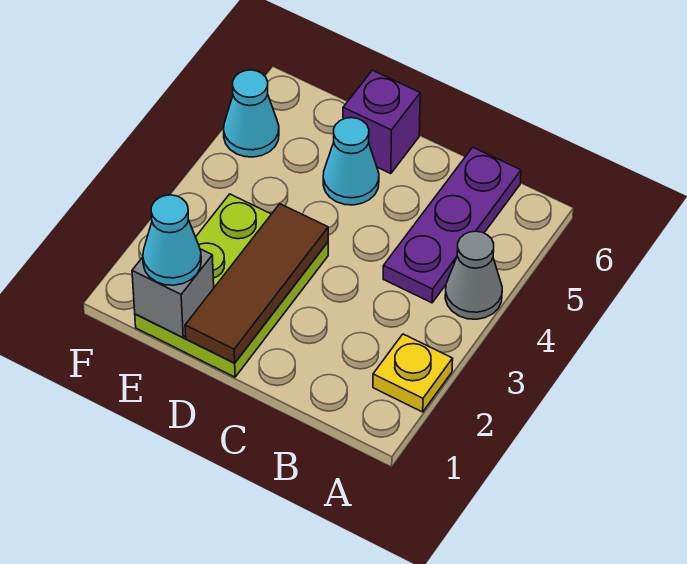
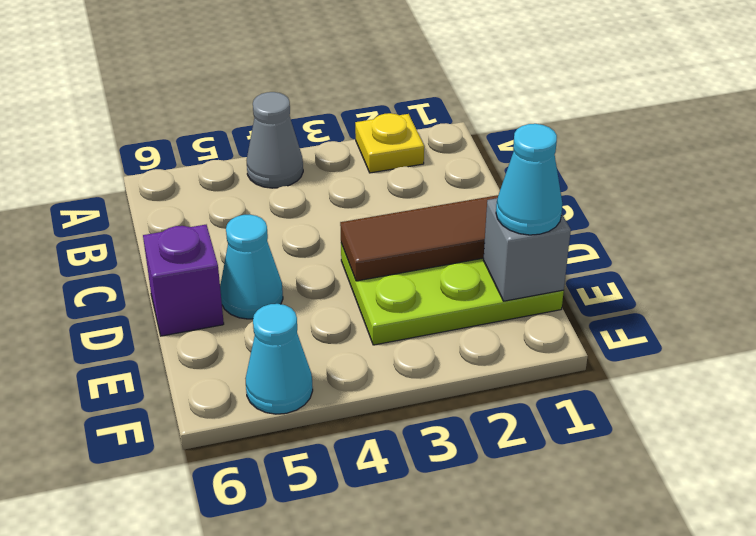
purple plate B4:B6 level 1 -> none

